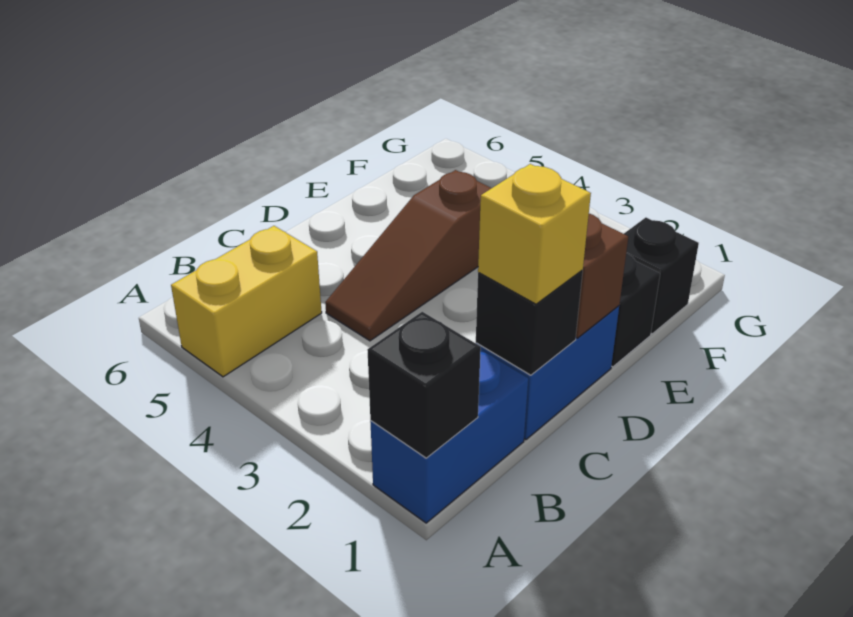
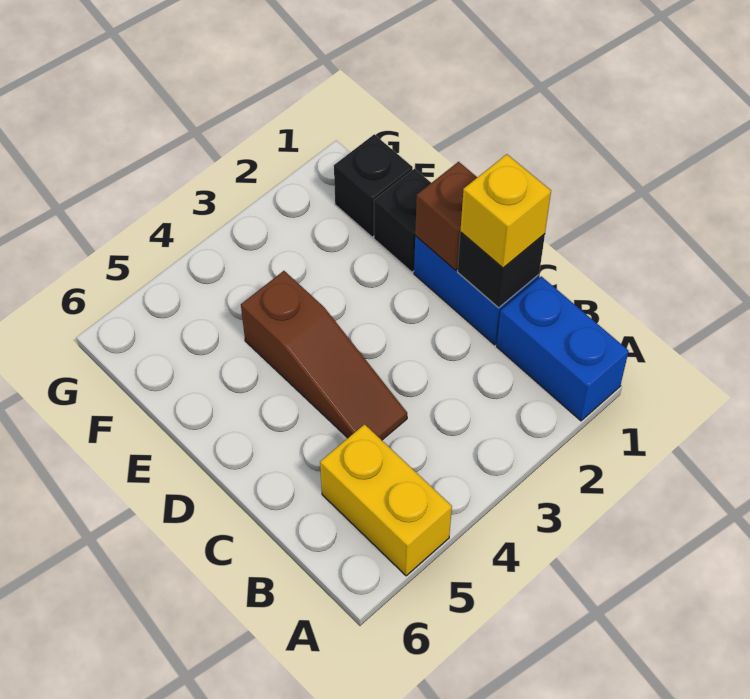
black brick A1 level 2 -> none

